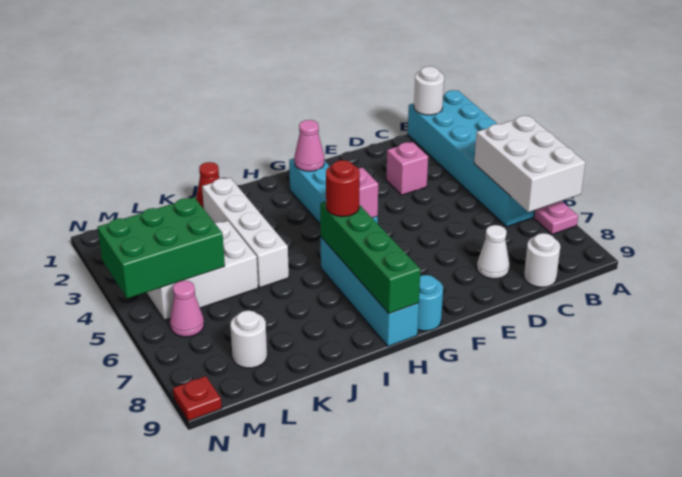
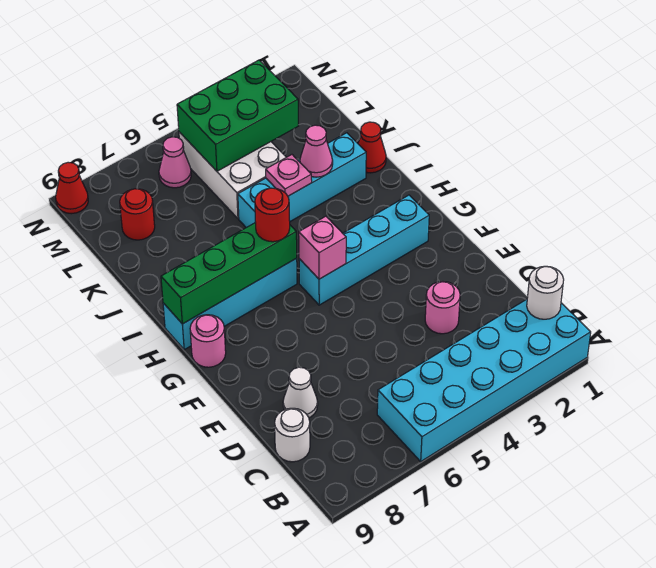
white brick A5:B7 level 2 -> none
pink plate A7 level 1 -> pink plate J4 level 2
pink brick D3 level 1 -> pink round brick D3 level 1
pink cone G2 level 2 -> pink cone J3 level 2
cyan round brick G9 level 1 -> pink round brick G9 level 1
white brick J2:J5 level 1 -> cyan brick J2:J5 level 1
green brick L4:N5 level 2 -> green brick L3:M5 level 2
white round brick L8 level 1 -> red round brick L8 level 1
red plate N9 level 1 -> red cone N9 level 1

